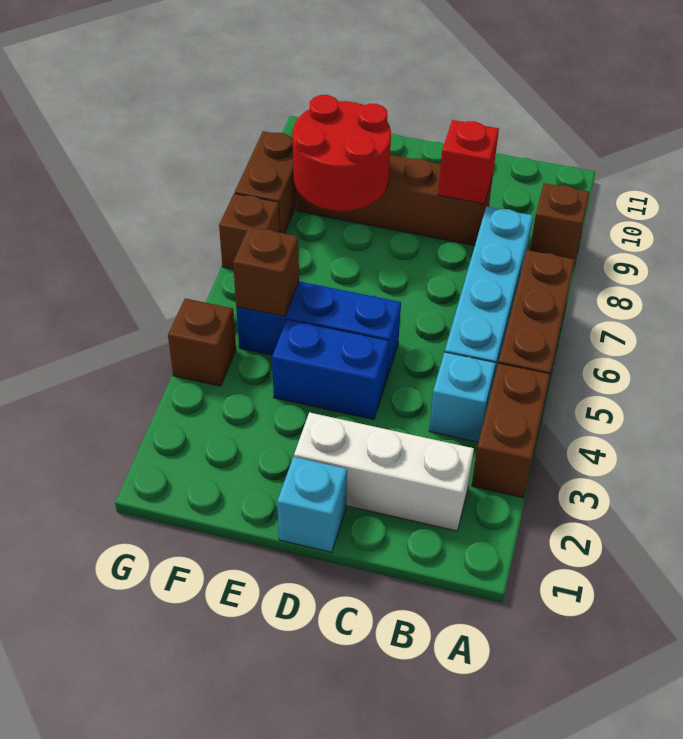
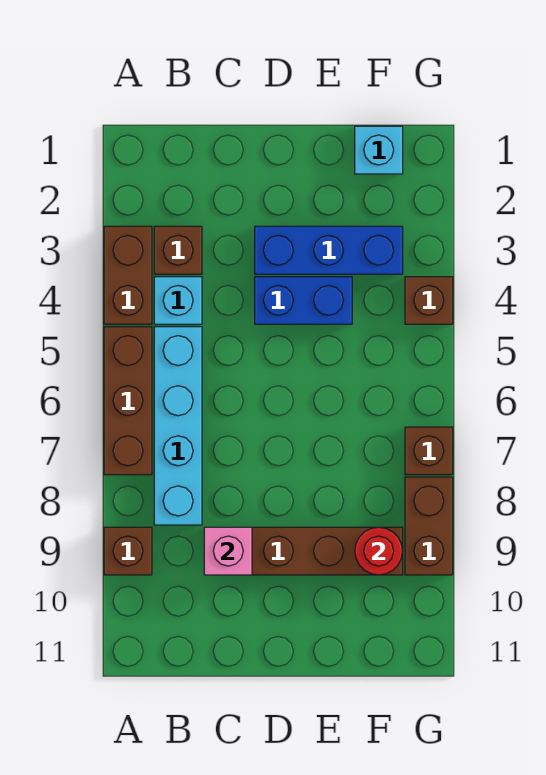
white brick B2:D2 level 1 -> none
red brick C9 level 2 -> pink brick C9 level 2
cyan brick D1 level 1 -> cyan brick F1 level 1
blue brick D5:F5 level 1 -> blue brick D3:F3 level 1
red round brick E8:F9 level 2 -> red round brick F9 level 2
brown brick F5 level 2 -> brown brick B3 level 1

